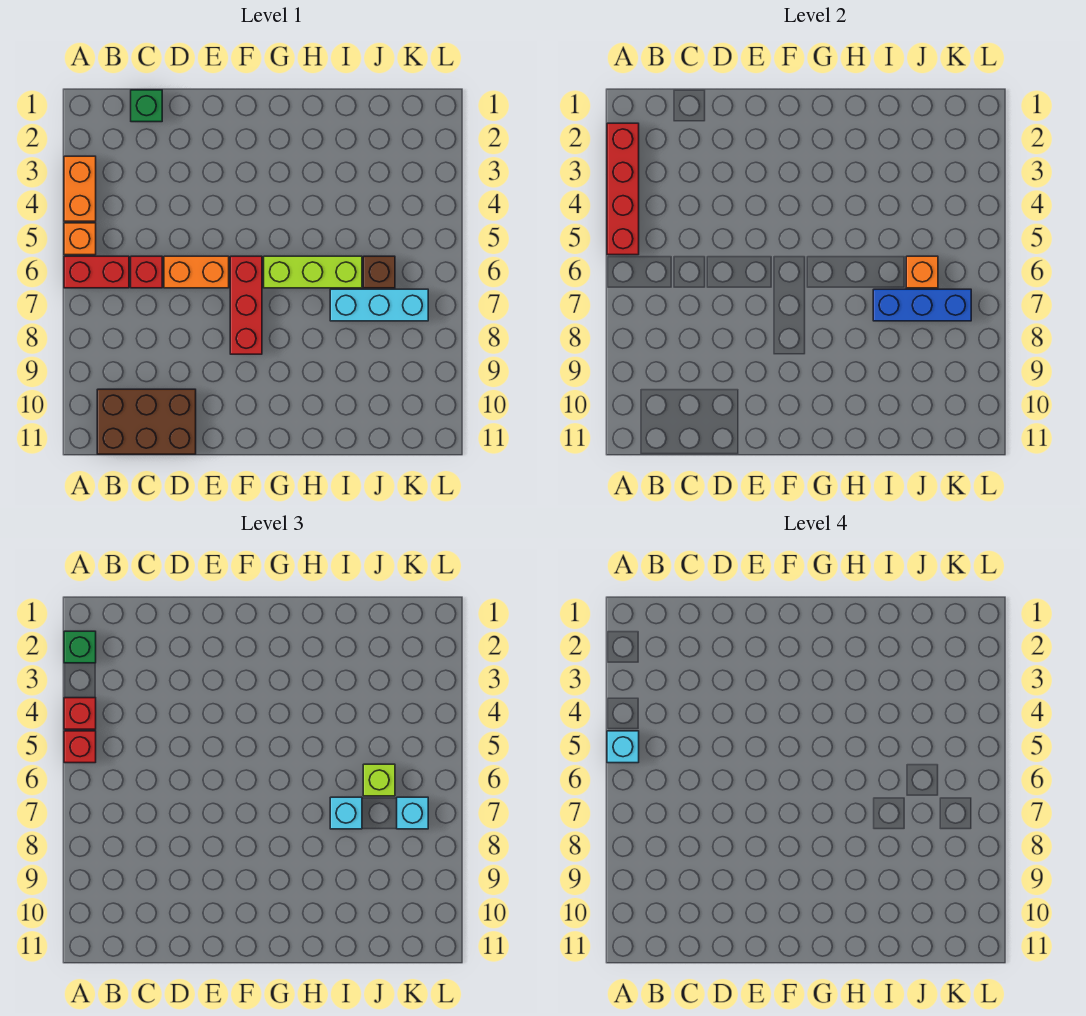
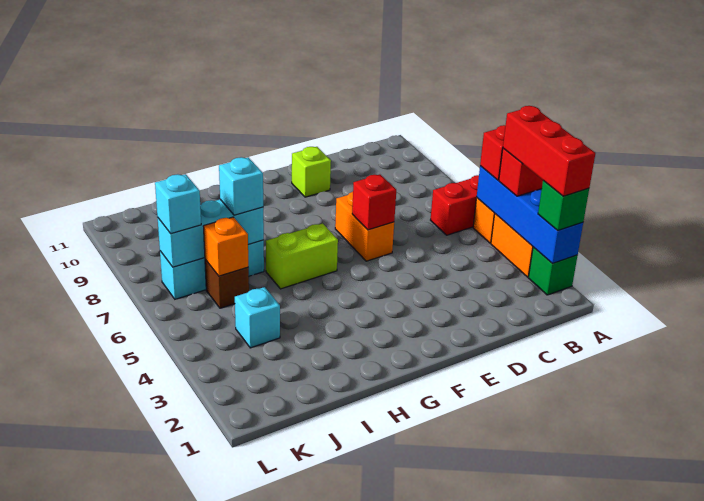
red brick A2:A5 level 2 -> blue brick A2:A5 level 2
cyan brick A5 level 4 -> cyan brick J4 level 1
brown brick B10:D11 level 1 -> none
green brick C1 level 1 -> green brick A2 level 1
red brick C6 level 1 -> red brick E6 level 2
orange brick D6:E6 level 1 -> orange brick E6:E7 level 1
red brick F6:F8 level 1 -> red brick A2:A4 level 4
lime brick G6:I6 level 1 -> lime brick G6:H6 level 1
blue brick I7:K7 level 2 -> cyan brick I7:K7 level 2
lime brick J6 level 3 -> lime brick E10 level 1

